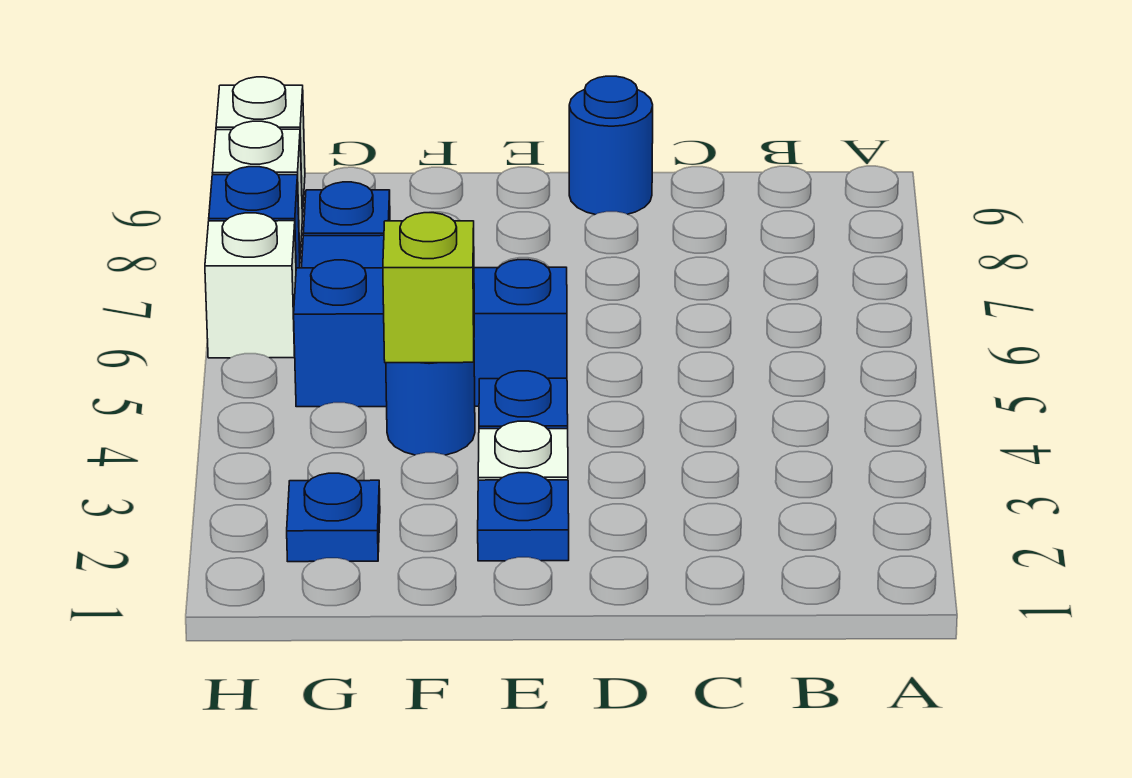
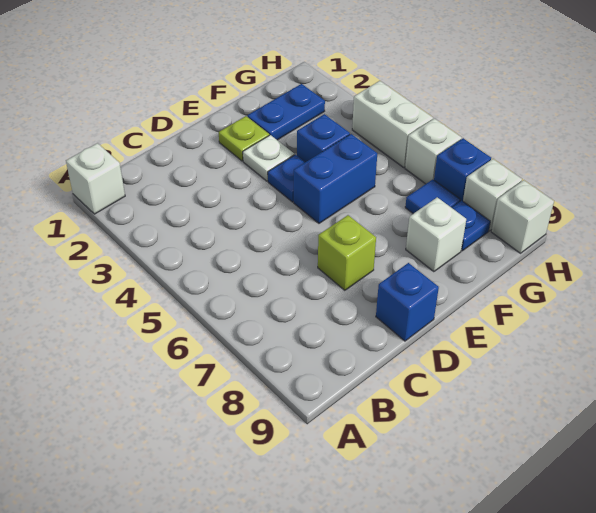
none -> white brick A1 level 1
blue round brick D9 level 1 -> blue brick D9 level 1
blue plate E2 level 1 -> lime plate E2 level 1
blue brick E5:G5 level 1 -> blue brick E5:F5 level 1
blue round brick F4 level 1 -> blue brick F4 level 1
lime brick F4 level 2 -> lime brick D7 level 1
none -> white brick F8 level 1
blue plate G2 level 1 -> blue plate F2:G2 level 1
none -> white brick H4:H5 level 1

